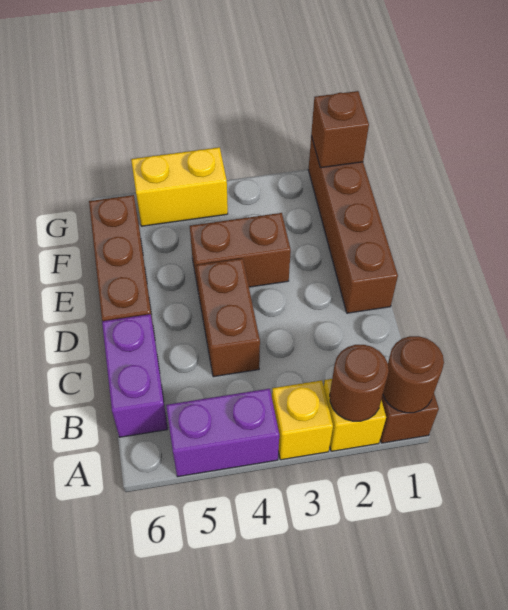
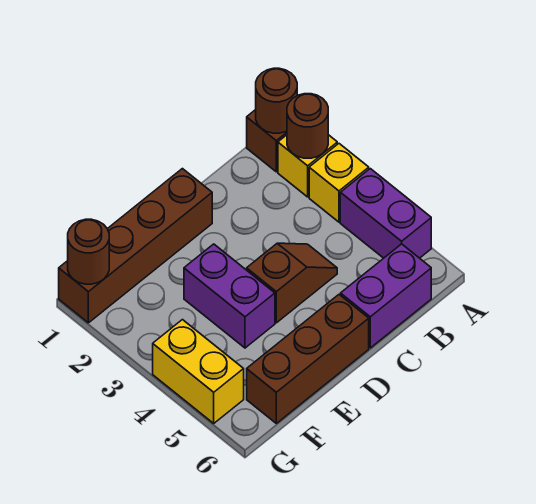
brown brick C4:D4 level 1 -> brown slope C4:D4 level 1 top D
brown brick E3:E4 level 1 -> purple brick E3:E4 level 1
brown brick G1 level 2 -> brown round brick G1 level 2

